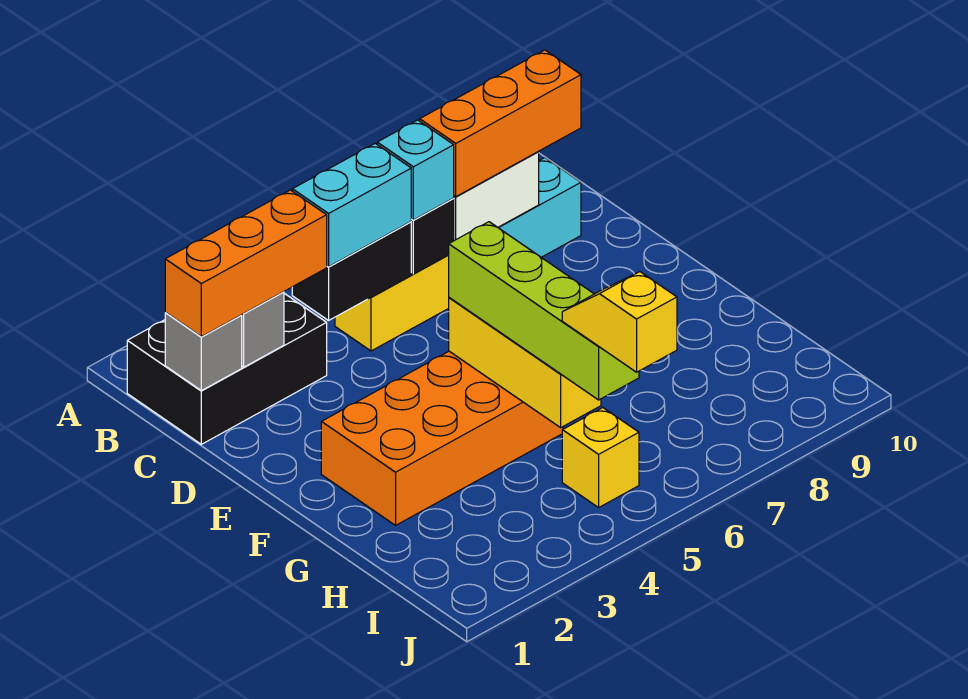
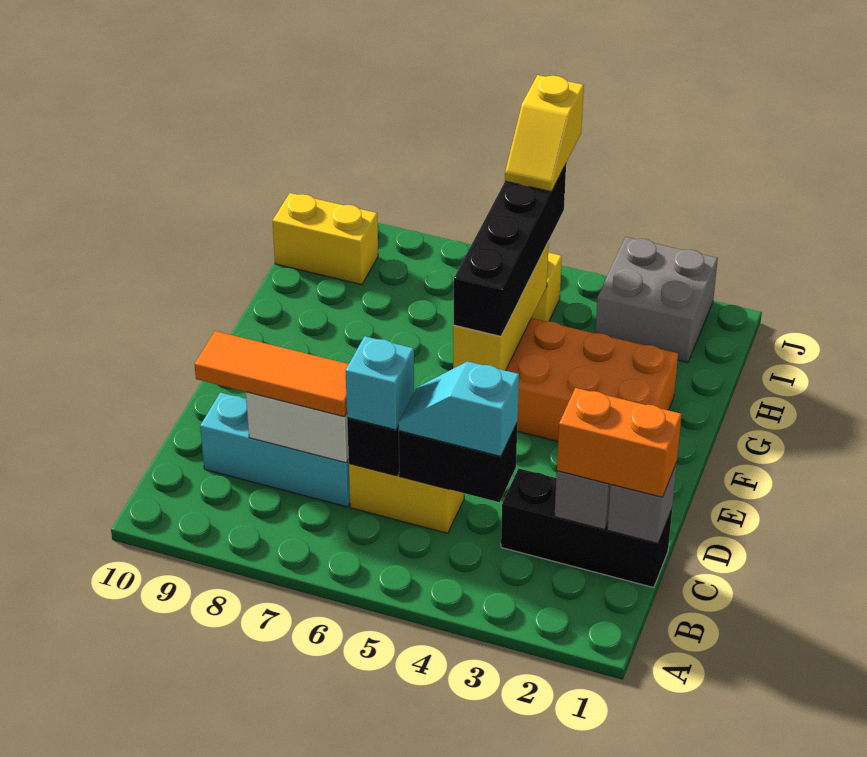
black brick B1:C3 level 1 -> black brick C1:C3 level 1
orange brick C1:C3 level 3 -> orange brick C1:C2 level 3
cyan brick C4:C5 level 3 -> cyan slope C4:C5 level 3 top 4
orange brick C7:C9 level 3 -> orange tile C7:C9 level 3
lime brick F5:I5 level 3 -> black brick F5:I5 level 3
none -> grey brick I2:J3 level 1
none -> yellow brick I9:I10 level 1

